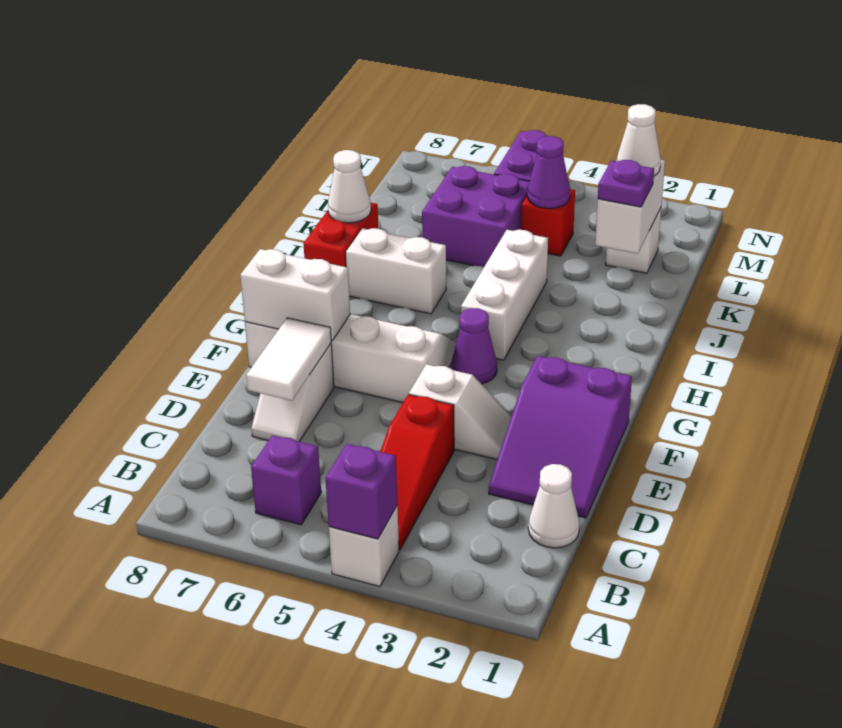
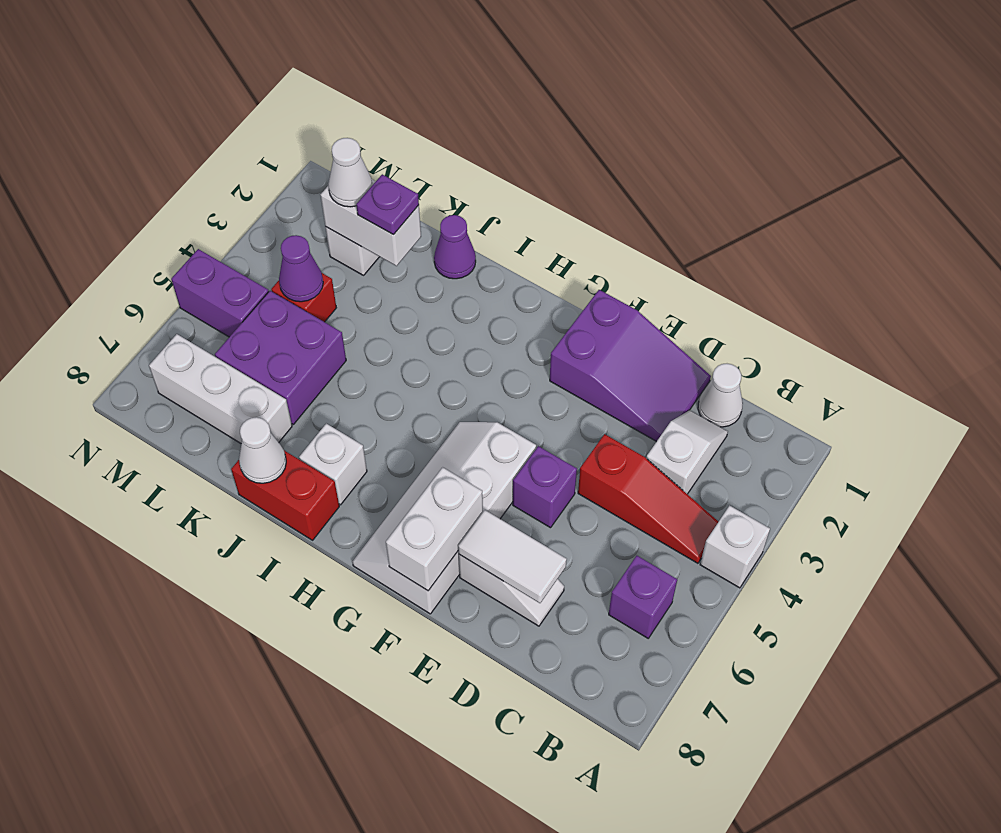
purple brick A4 level 2 -> purple brick E5 level 1
white slope E3:E4 level 1 top 4 -> white slope C2:C3 level 1 top 3
purple cone G4 level 1 -> purple cone J1 level 1
white brick H4:J4 level 1 -> white brick K7:M7 level 1
white brick I6:I7 level 1 -> white brick I7 level 1

